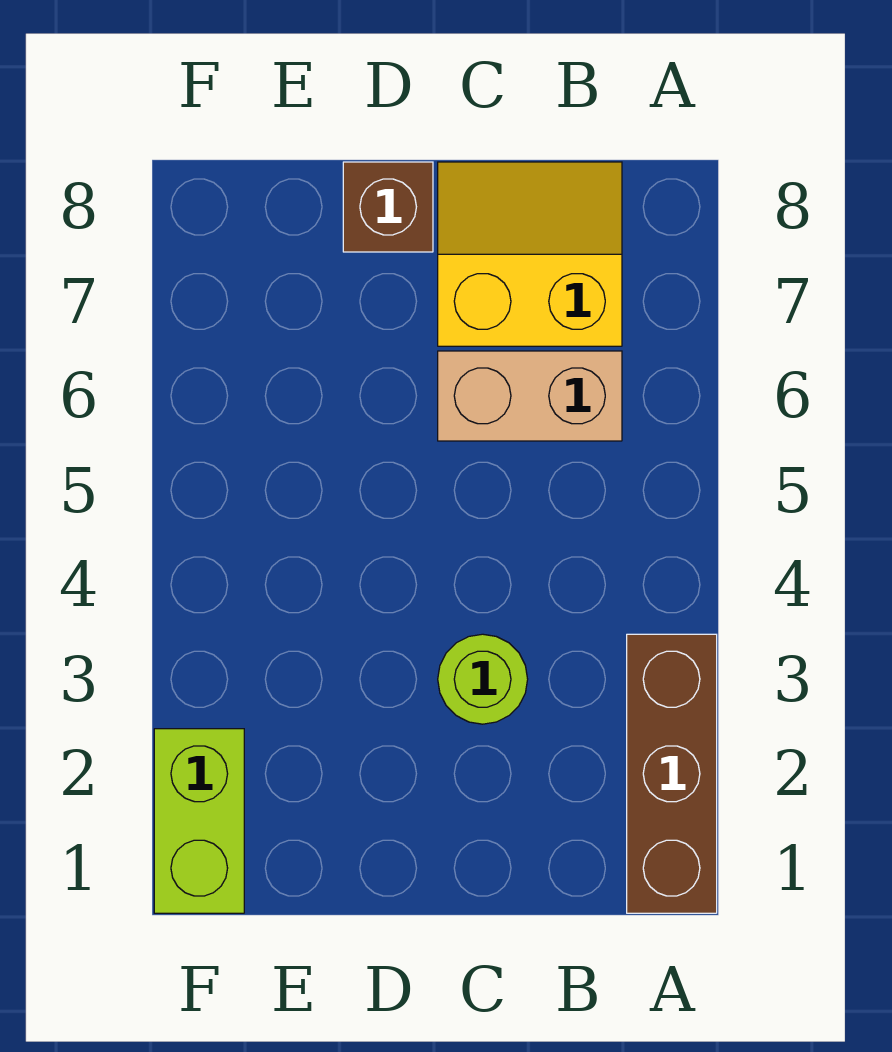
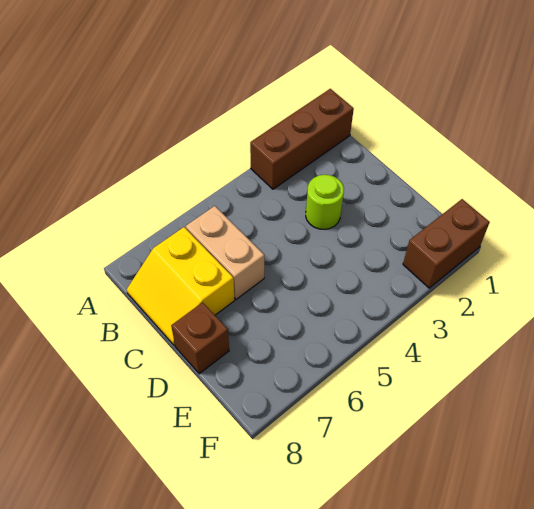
lime brick F1:F2 level 1 -> brown brick F1:F2 level 1

